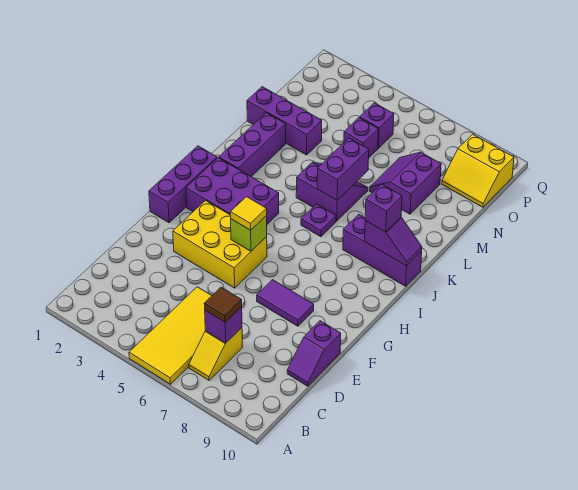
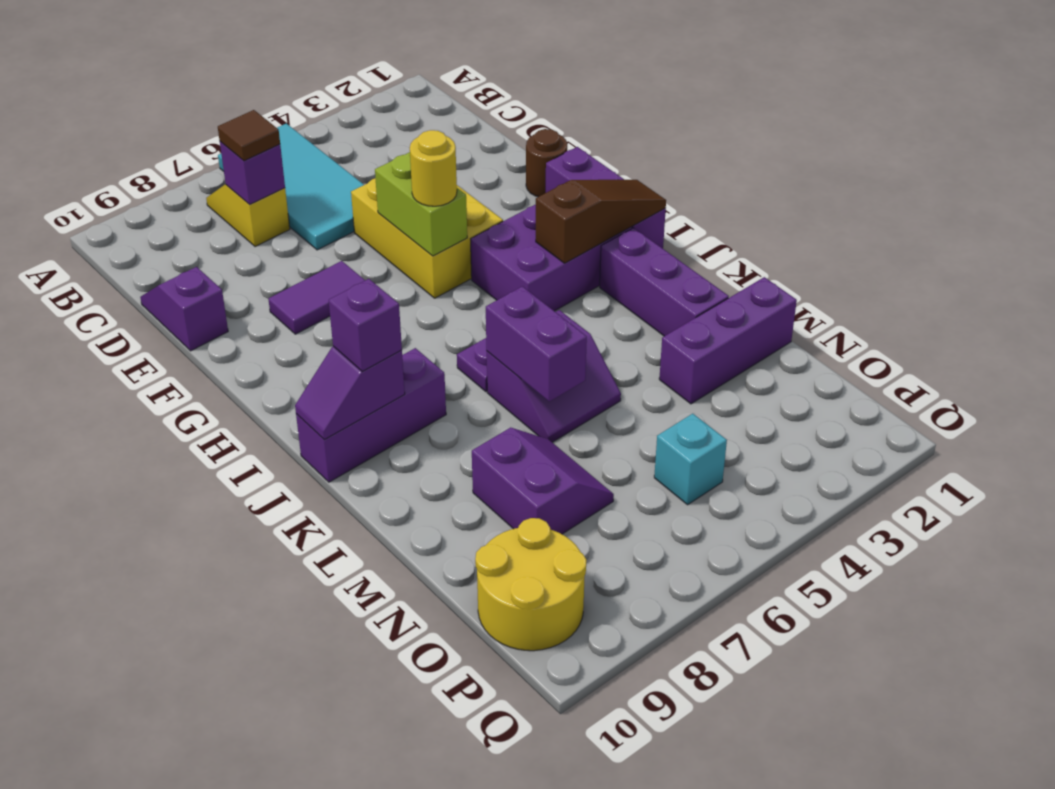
yellow tile A5:D6 level 1 -> cyan tile A5:D6 level 1
none -> brown round brick F1 level 1
yellow brick F3:G5 level 1 -> yellow brick E4:G5 level 1
lime brick G5 level 2 -> lime brick F5:G5 level 2
yellow tile G5 level 3 -> yellow round brick G5 level 3
none -> brown slope I1:I3 level 2 top 3
purple brick N5 level 1 -> none
purple brick O5 level 1 -> cyan brick O5 level 1
yellow slope O9:P10 level 1 top P -> yellow round brick O9:P10 level 1

